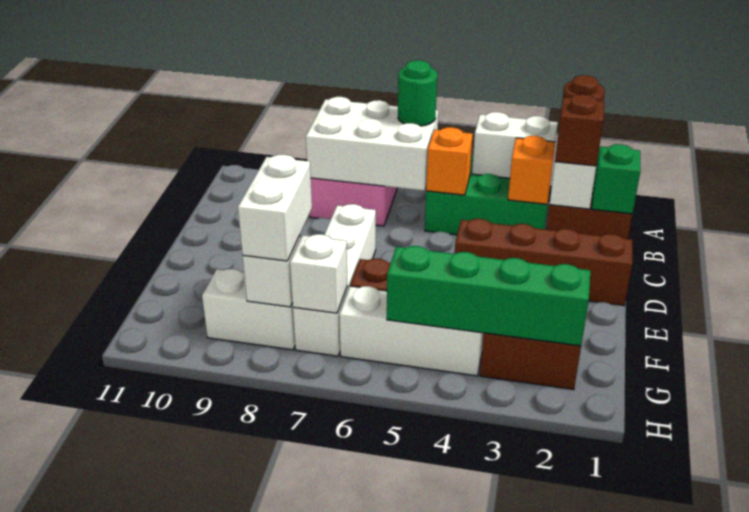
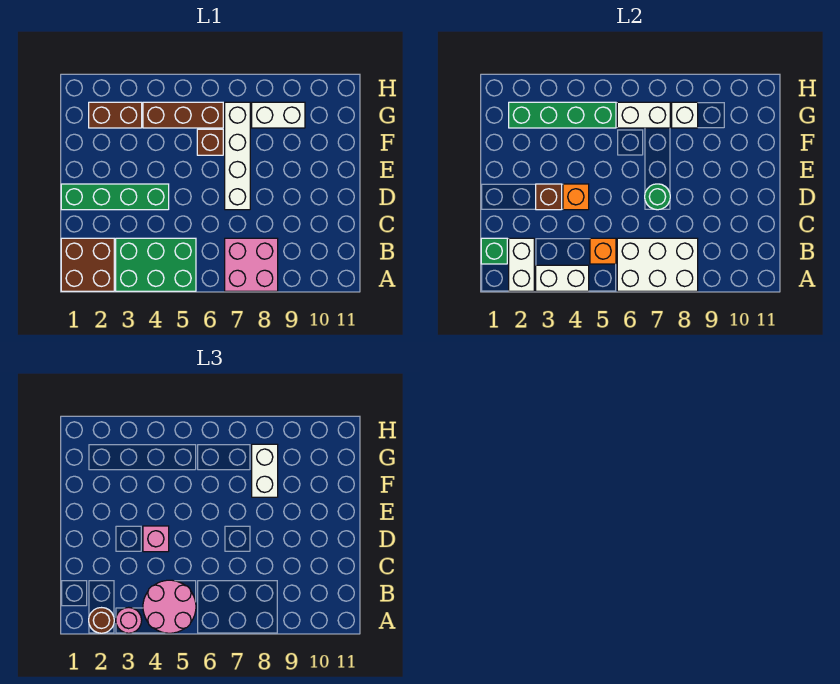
none -> pink round brick A3 level 3
none -> pink round brick A4:B5 level 3
green round brick A6 level 3 -> green round brick D7 level 2
brown brick B2 level 3 -> brown brick D3 level 2
orange brick B3 level 2 -> orange brick D4 level 2
brown brick D1:D4 level 1 -> green brick D1:D4 level 1
none -> pink brick D4 level 3
white brick G4:G6 level 1 -> brown brick G4:G6 level 1
white brick G7 level 2 -> white brick G6:G7 level 2

